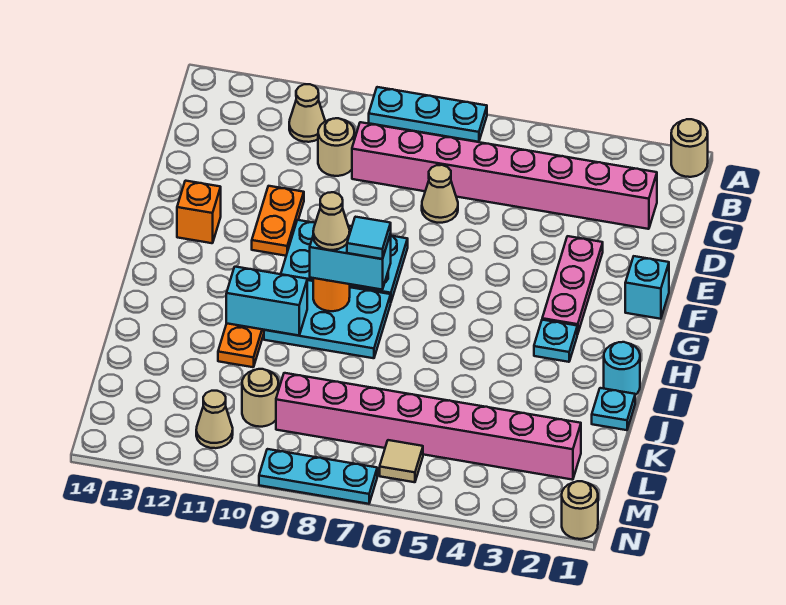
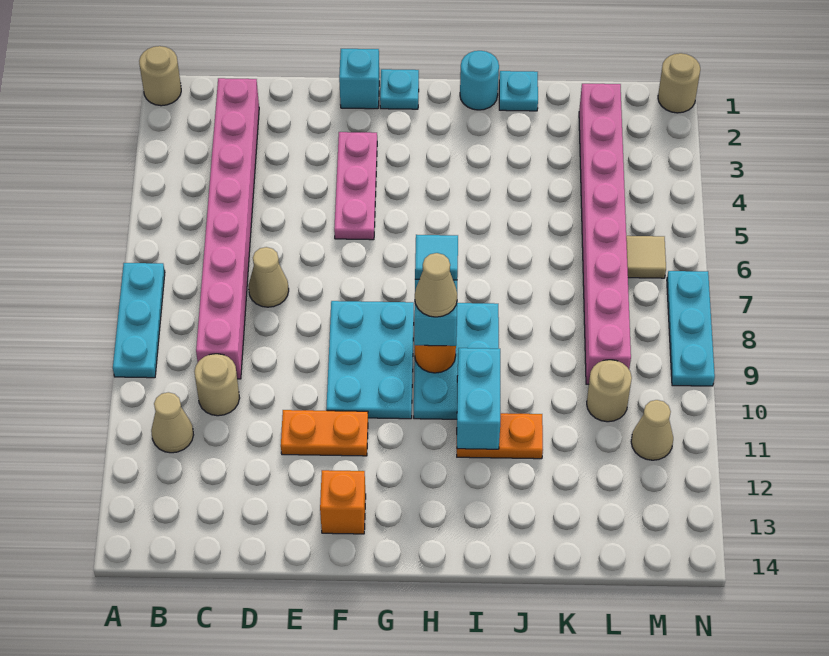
pink plate E3:G3 level 1 -> pink plate F3:F5 level 1
cyan plate H3 level 1 -> cyan plate G1 level 1

